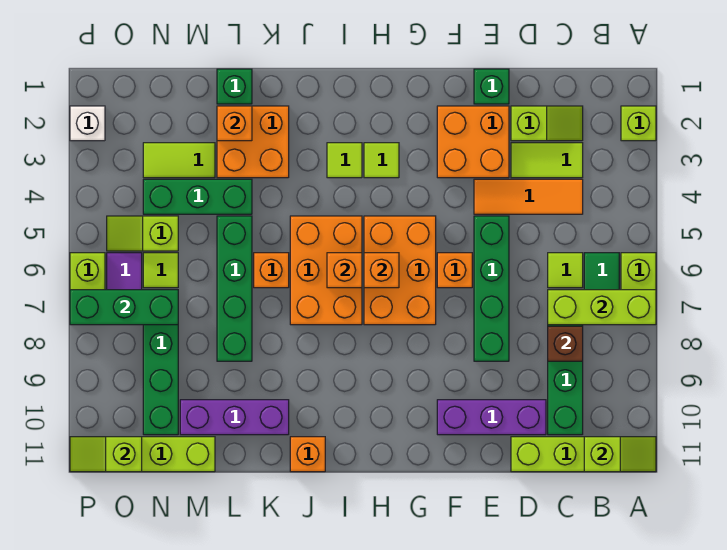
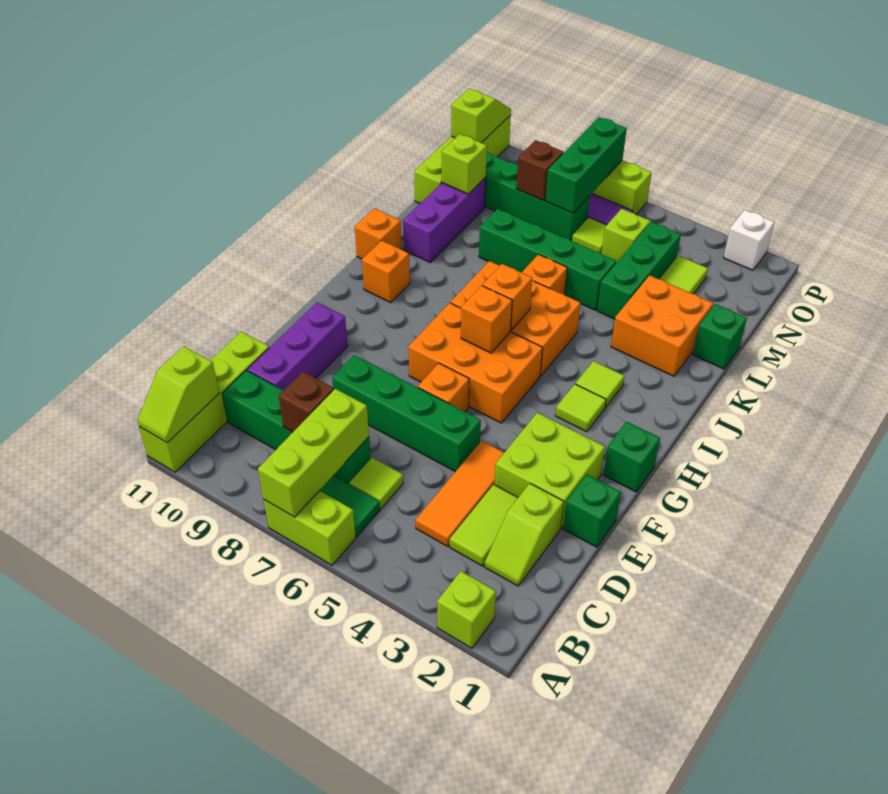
orange brick E2:F3 level 1 -> lime brick E2:F3 level 1
none -> green brick G1 level 1
orange brick L2 level 2 -> orange brick I10 level 1
none -> lime brick M10 level 2
none -> brown brick N8 level 2

